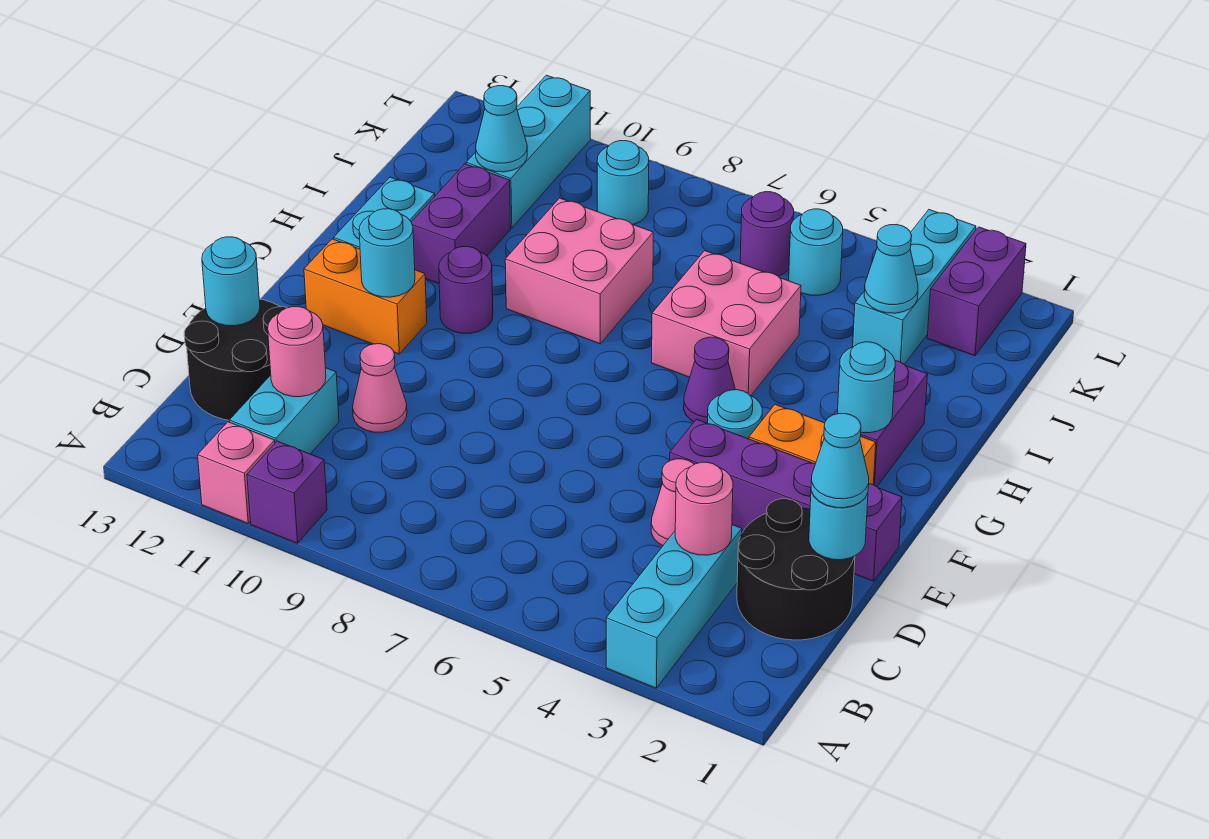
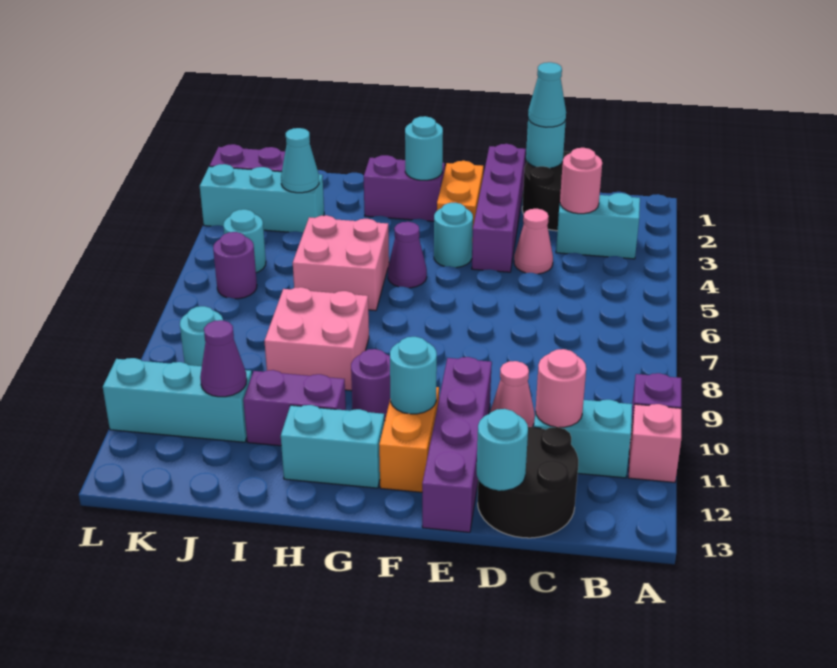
cyan brick A3:C3 level 1 -> cyan brick B3:C3 level 1
none -> purple brick E10:E13 level 1
cyan cone J11 level 2 -> purple cone J11 level 2

